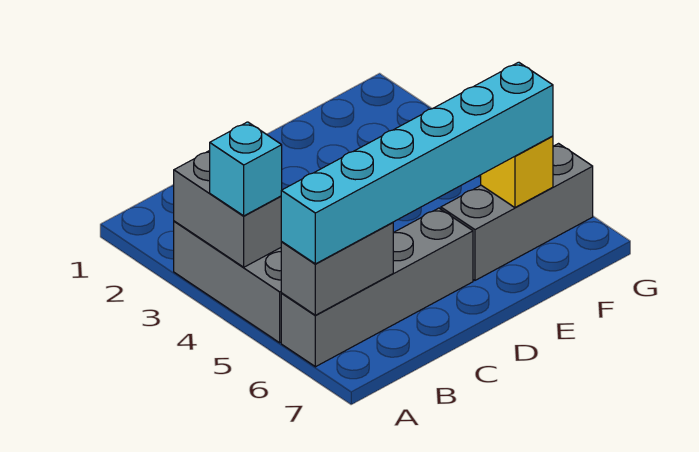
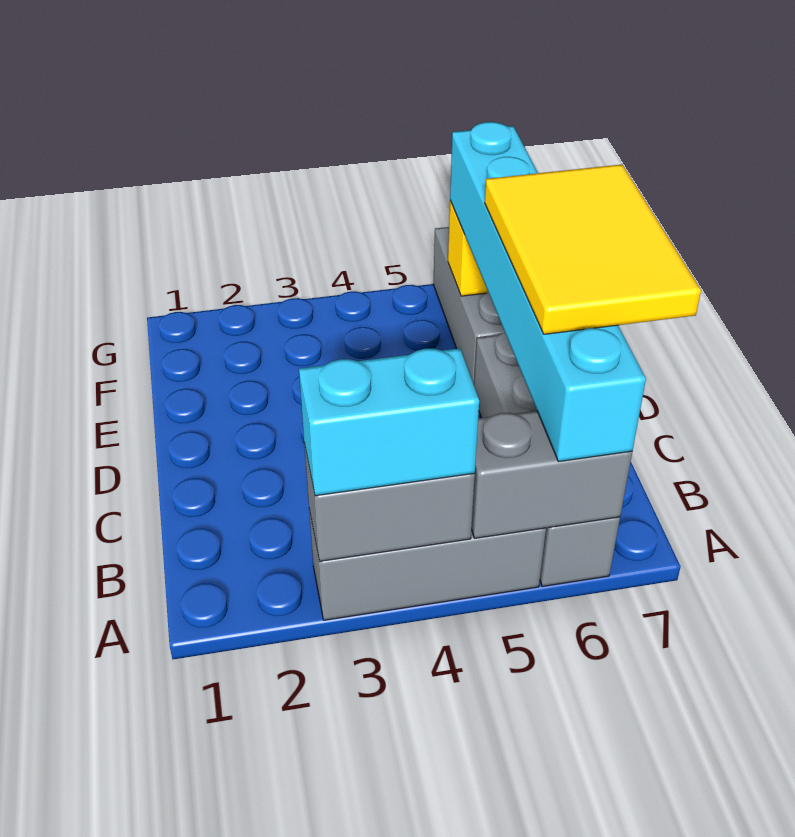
cyan brick A4 level 3 -> cyan brick A3:A4 level 3
grey brick A6:B6 level 2 -> grey brick A5:A6 level 2
none -> yellow tile B6:D7 level 4

